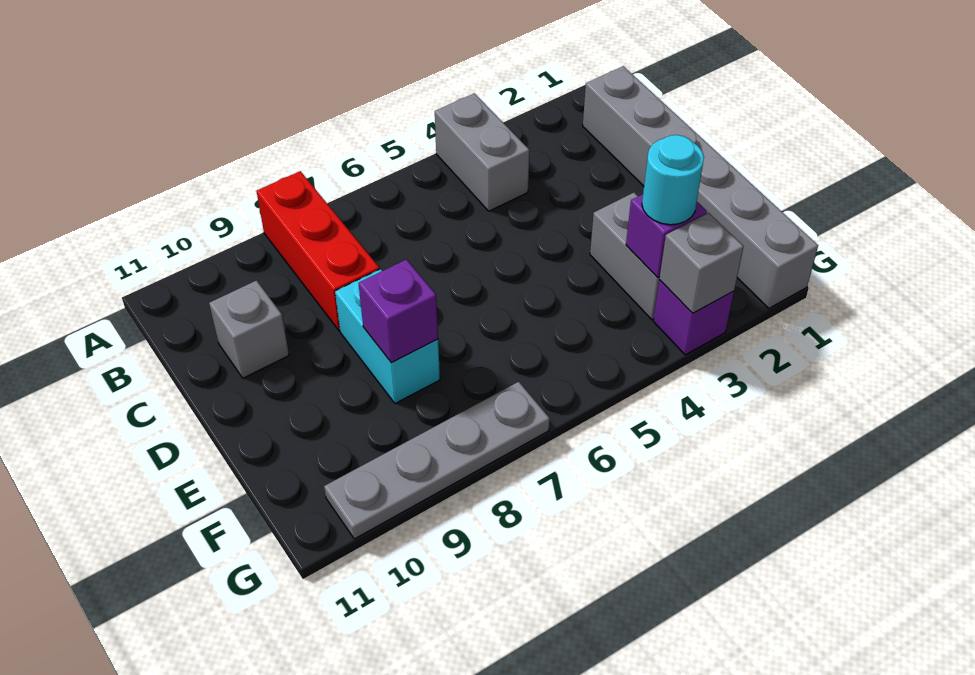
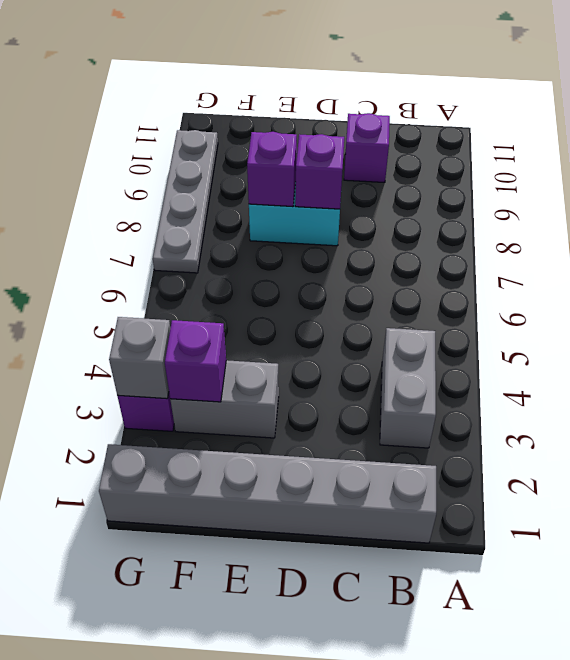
grey brick A4:B4 level 1 -> grey brick B3:B4 level 1
red brick A8:C8 level 1 -> none
grey brick C10 level 1 -> purple brick C10 level 1
none -> purple brick D8 level 2
cyan round brick F3 level 3 -> none

